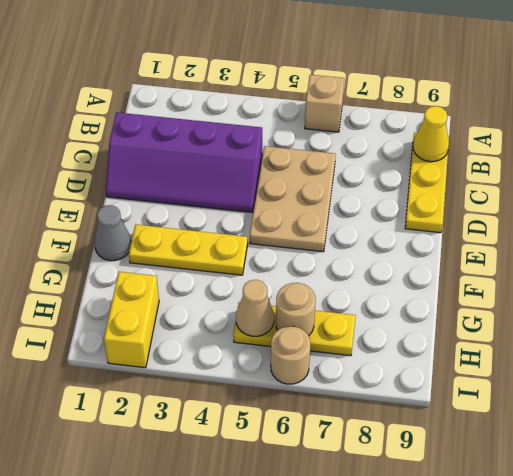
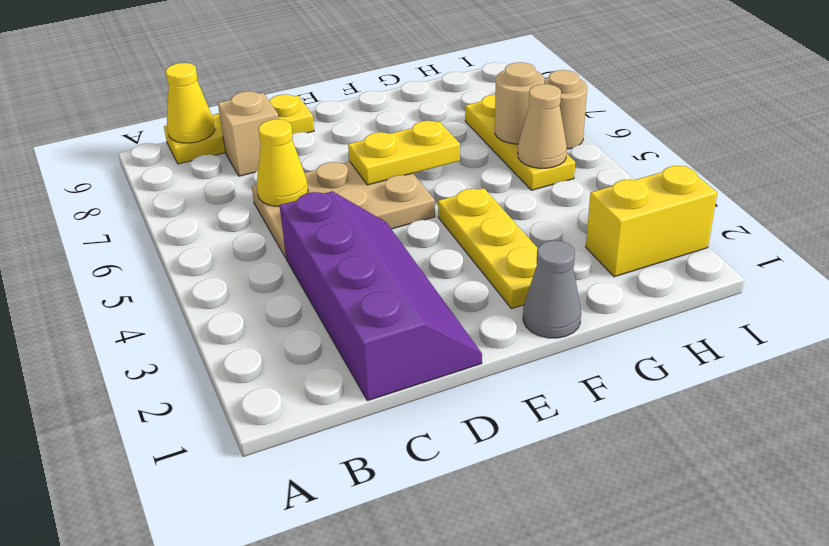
tan brick A6 level 1 -> tan brick C8 level 1
none -> yellow cone C6 level 2
none -> yellow plate E6:F6 level 2

